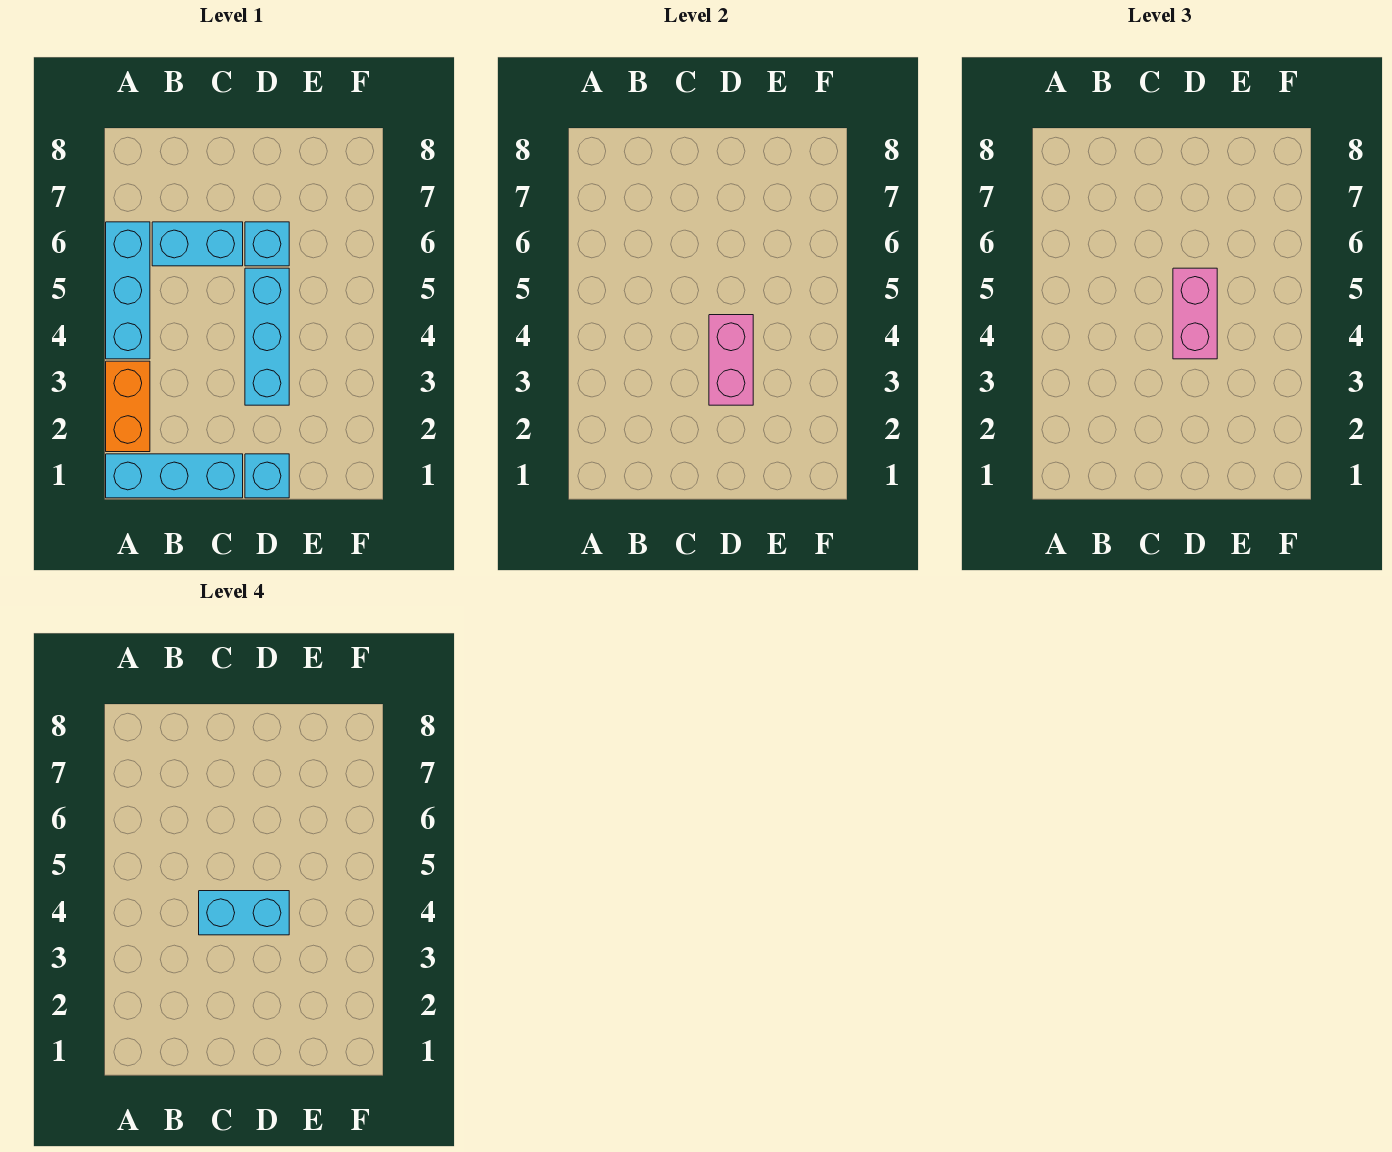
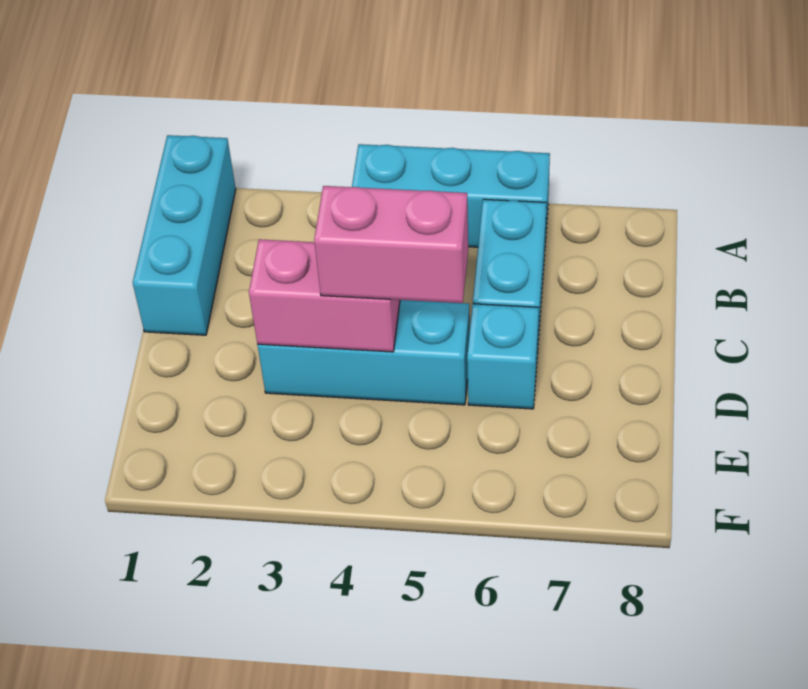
orange brick A2:A3 level 1 -> none
cyan brick C4:D4 level 4 -> none
cyan brick D1 level 1 -> none

